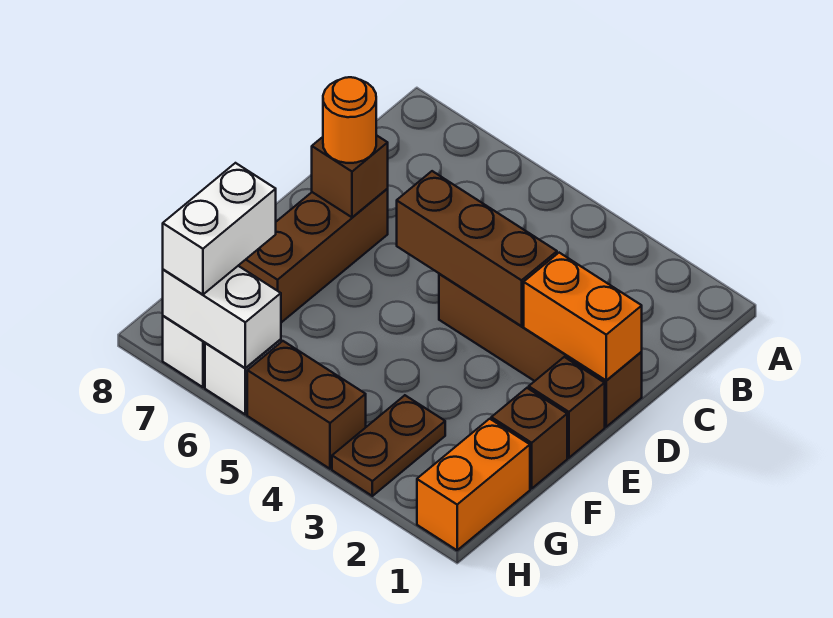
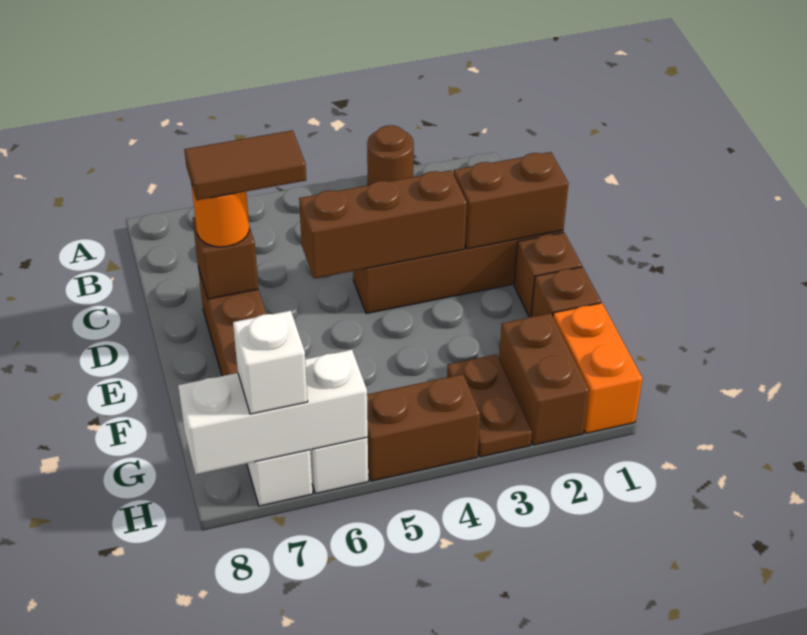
none -> brown round brick A3 level 1
orange brick D1:D2 level 2 -> brown brick D1:D2 level 2
none -> brown tile D6:D7 level 4
none -> brown brick G2:H2 level 1
white brick G7:H7 level 3 -> white brick H7 level 3
white brick H6:H7 level 2 -> white brick H6:H8 level 2

